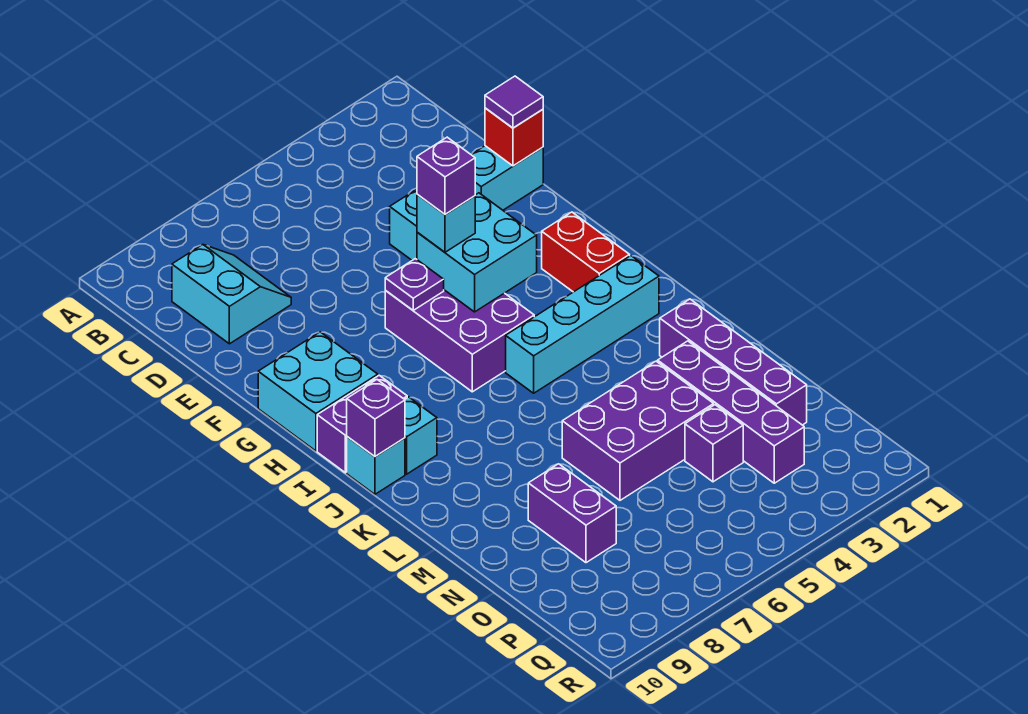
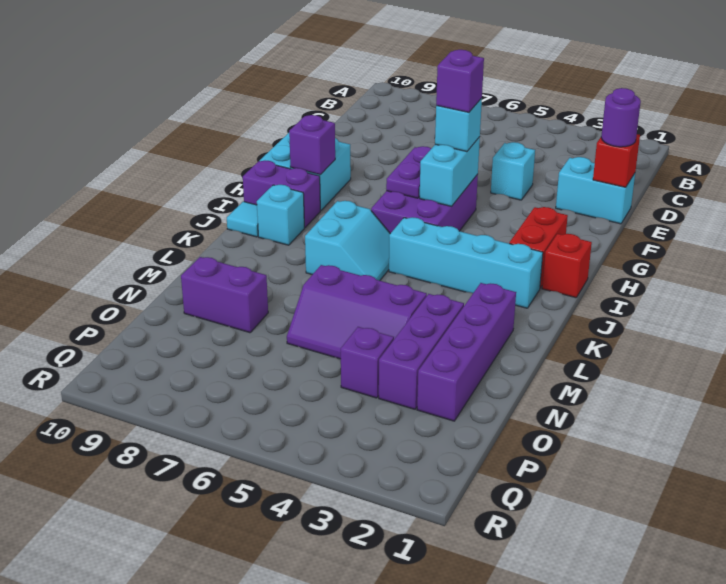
cyan slope C8:D9 level 1 top 9 -> cyan slope J6:K7 level 1 top 7
purple tile E1 level 3 -> purple round brick E1 level 3
cyan brick G4:H5 level 2 -> cyan brick G5:H5 level 2
purple plate G6 level 2 -> purple plate G6:H6 level 2
none -> red brick I1 level 1
cyan brick J10 level 1 -> cyan tile J10 level 1
purple brick J10 level 2 -> purple brick H9 level 2
purple brick M3:P3 level 1 -> purple brick M3:O3 level 1
purple brick M4:N6 level 1 -> purple slope M4:N6 level 1 top M
purple brick N8:O8 level 1 -> purple brick N8:N9 level 1

